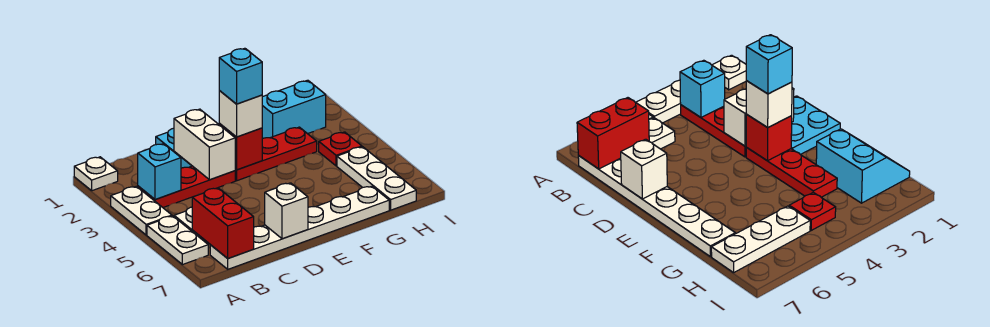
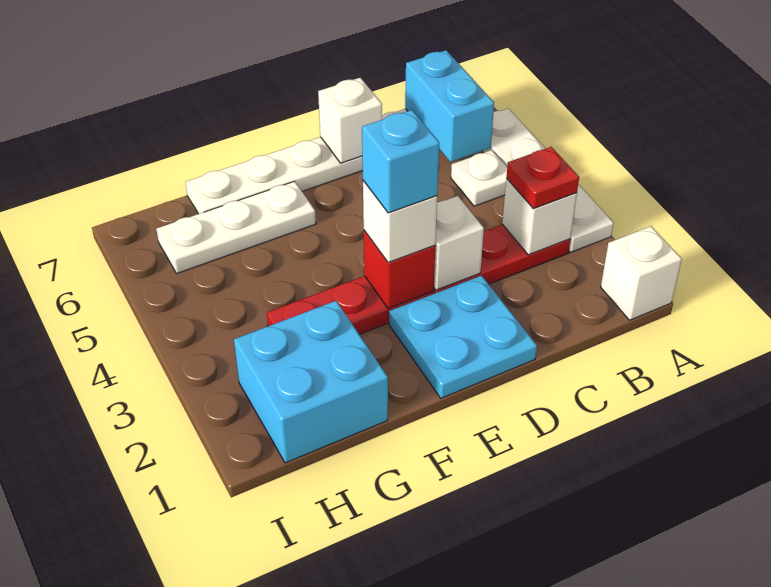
white plate A1 level 1 -> white brick A1 level 1
cyan brick B3 level 2 -> white brick B3 level 2
red brick B6:B7 level 2 -> cyan brick B6:B7 level 2
white brick D2:D3 level 2 -> white brick D3 level 2
cyan slope G1:H2 level 1 top 2 -> cyan brick G1:H2 level 1
red plate H4 level 1 -> red plate B3 level 3
white plate H5:H7 level 1 -> white plate F6:H6 level 1

